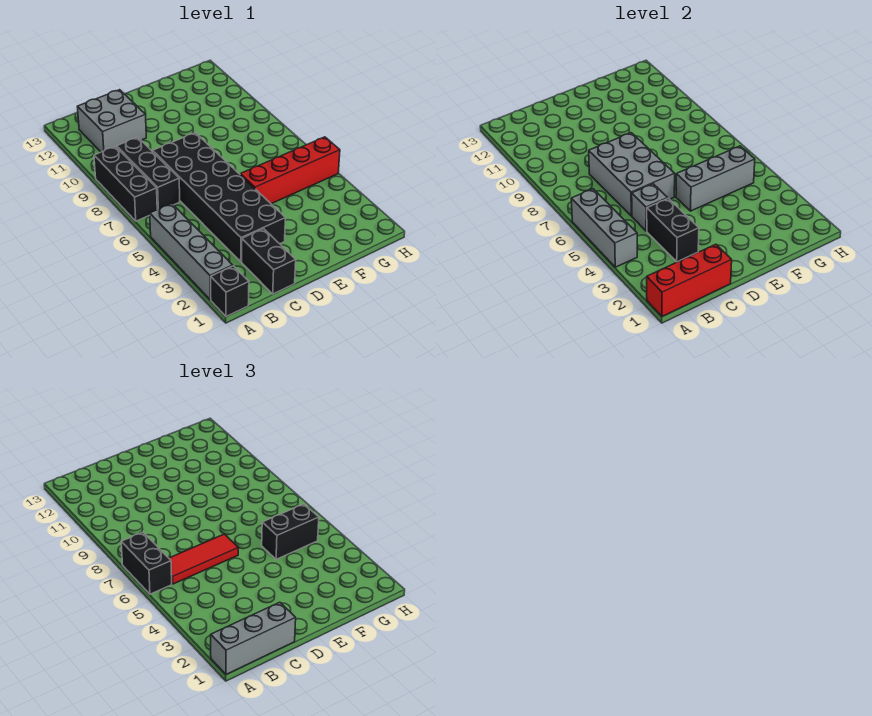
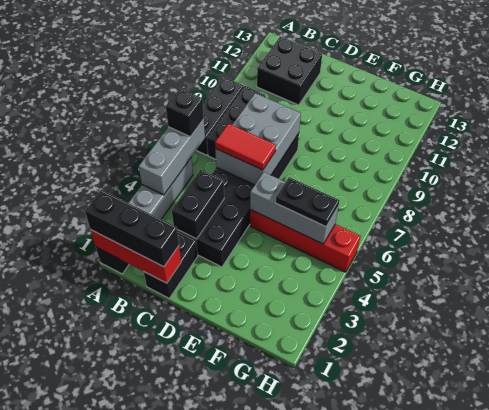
grey brick A1:C1 level 3 -> black brick A1:C1 level 3
black brick A6:A7 level 3 -> black brick A6 level 3
red tile B6:D6 level 3 -> red tile C6:D6 level 3
grey brick B11:C12 level 1 -> black brick B11:C12 level 1
grey brick C5 level 2 -> none
black brick F5:G5 level 3 -> black plate F5:G5 level 3

